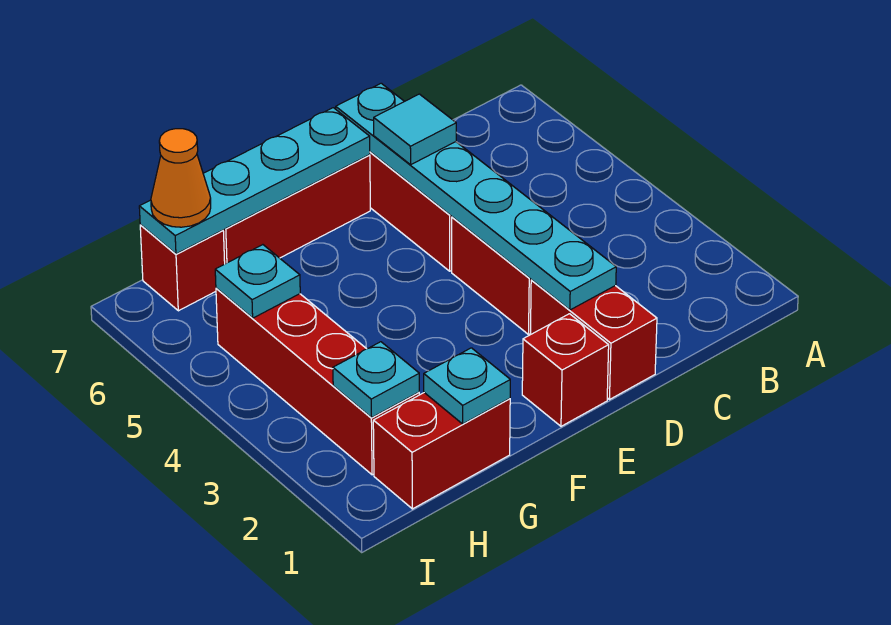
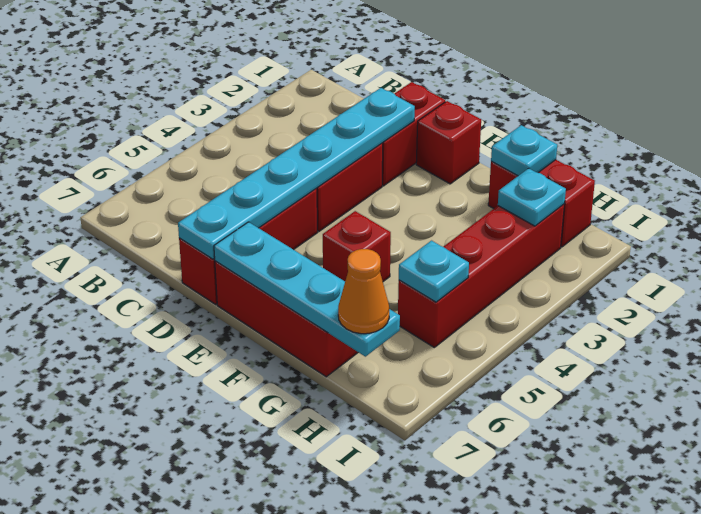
cyan tile D6 level 3 -> none
red brick H7 level 1 -> red brick F5 level 1

